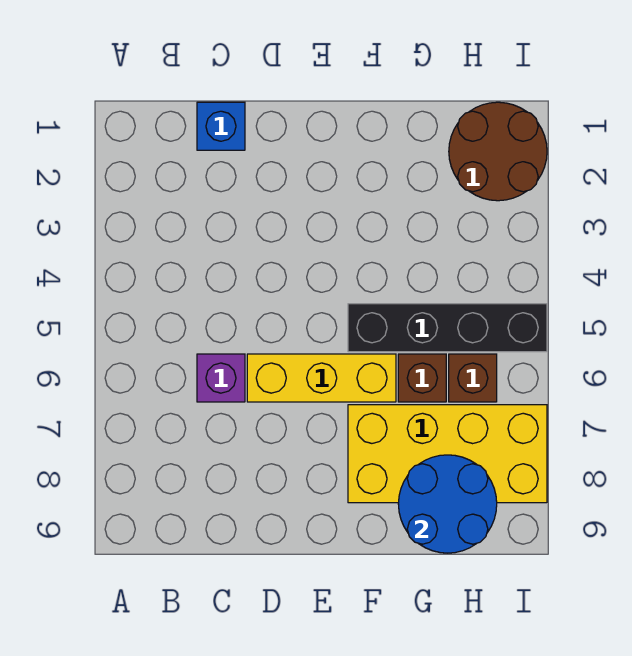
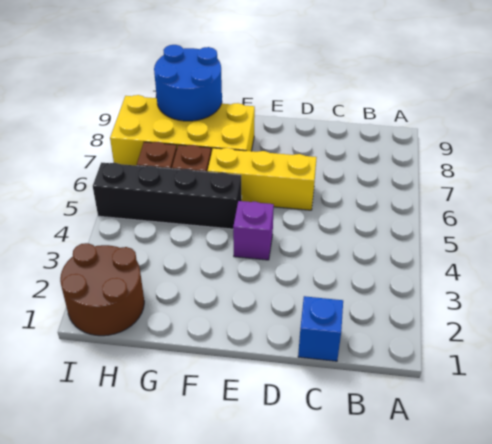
purple brick C6 level 1 -> purple brick E4 level 1

